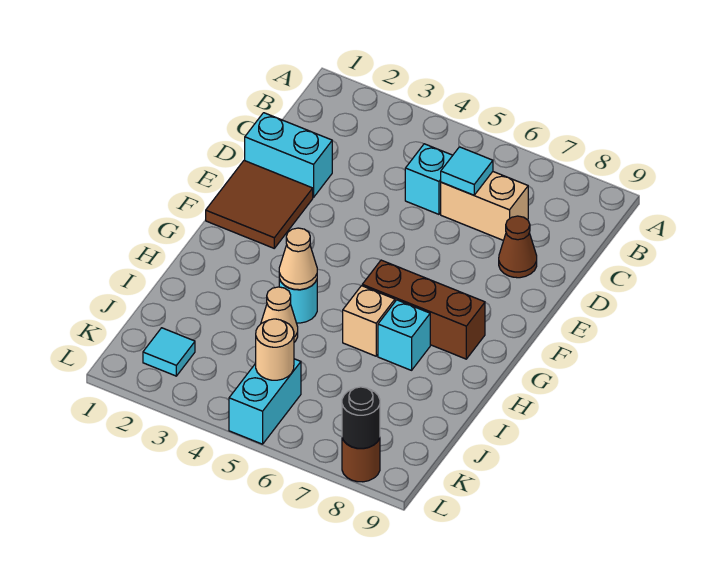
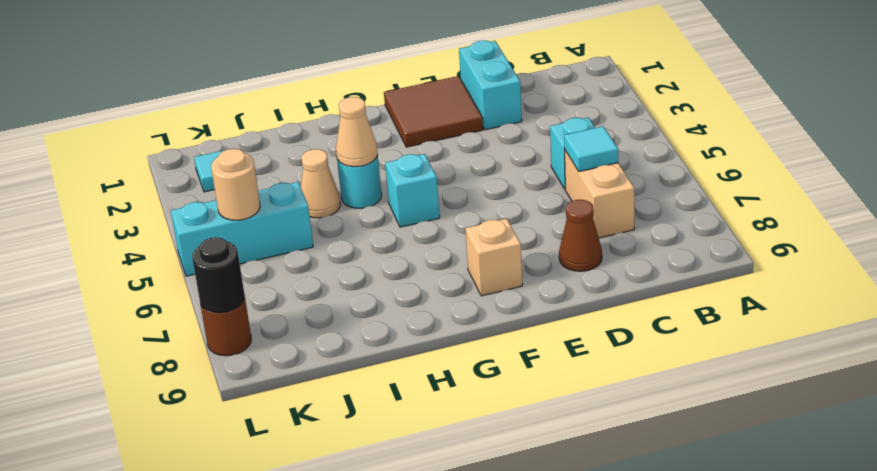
brown brick G6:G8 level 1 -> none
tan brick H6 level 1 -> tan brick F8 level 1
cyan brick H7 level 1 -> cyan brick G5 level 1
cyan brick K5:L5 level 1 -> cyan brick J5:L5 level 1

